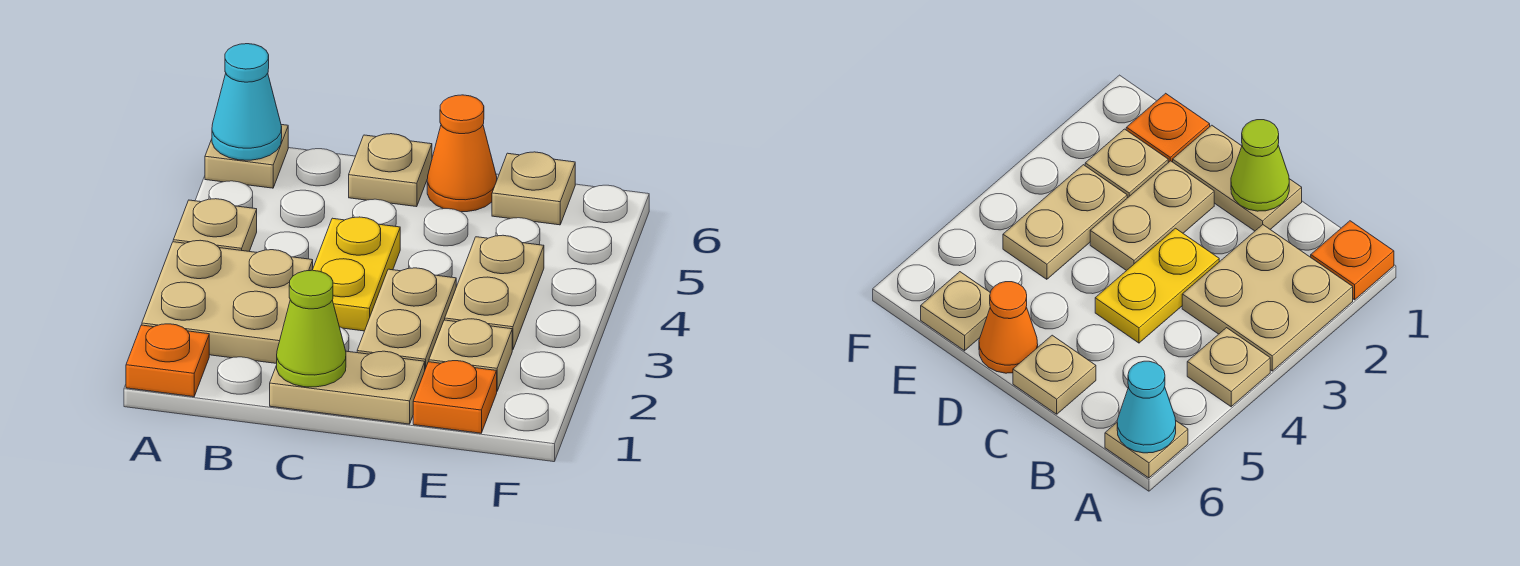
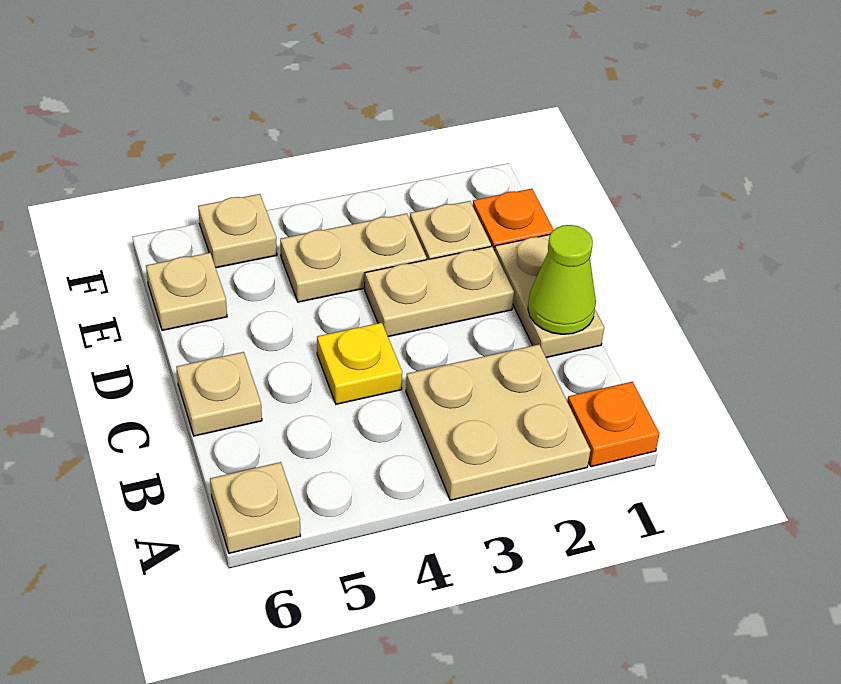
tan plate A4 level 1 -> tan plate F5 level 1
cyan cone A6 level 2 -> none
yellow plate C3:C4 level 1 -> yellow plate C4 level 1
orange cone D6 level 1 -> none

